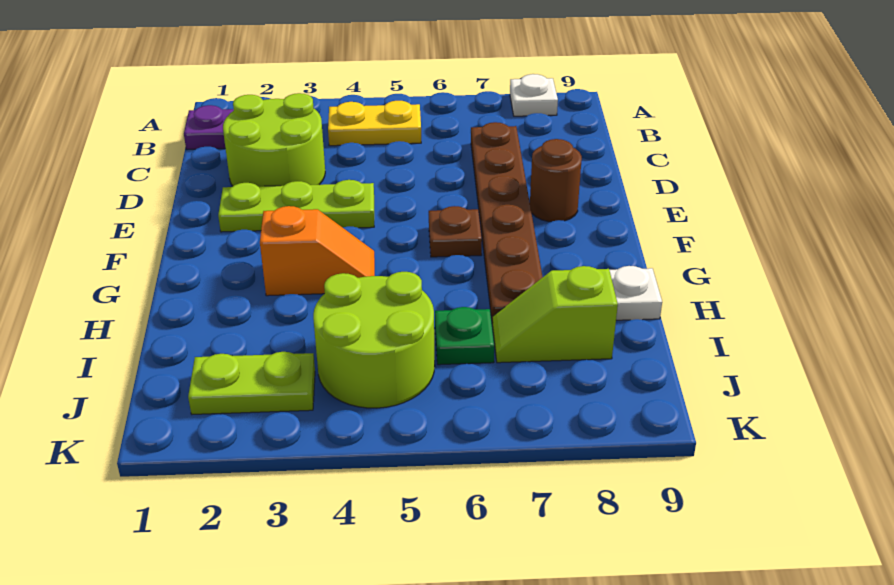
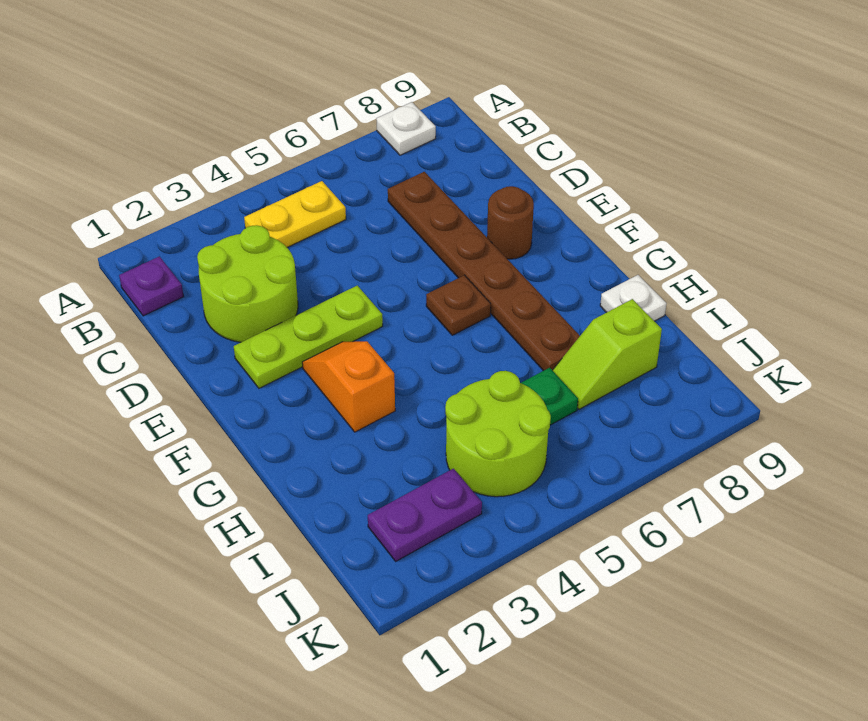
orange slope G3:G4 level 1 top 3 -> orange slope F3:G3 level 1 top G
lime plate J2:J3 level 1 -> purple plate J2:J3 level 1

